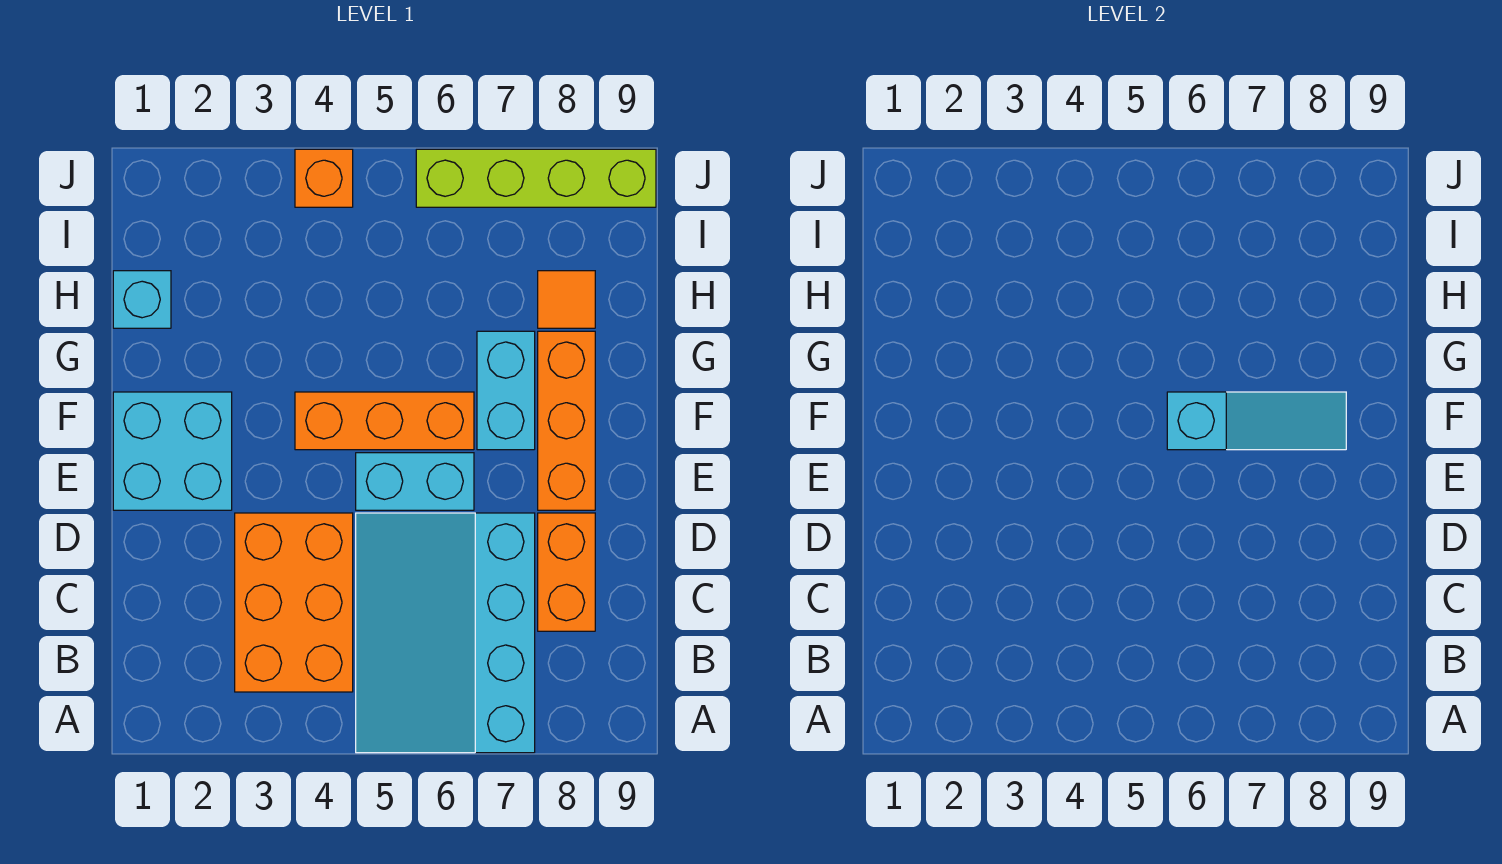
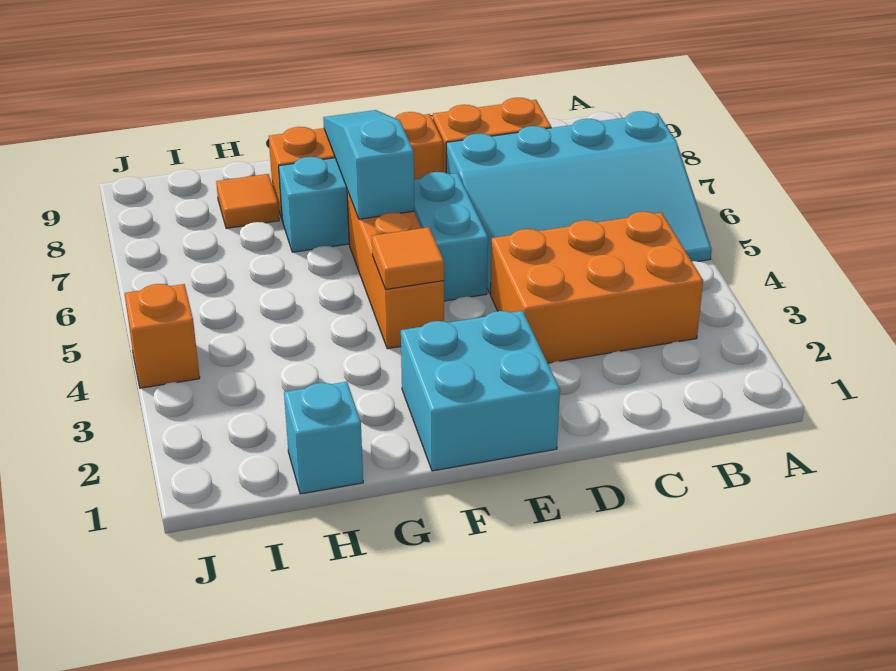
none -> orange tile F4 level 2
lime brick J6:J9 level 1 -> none

